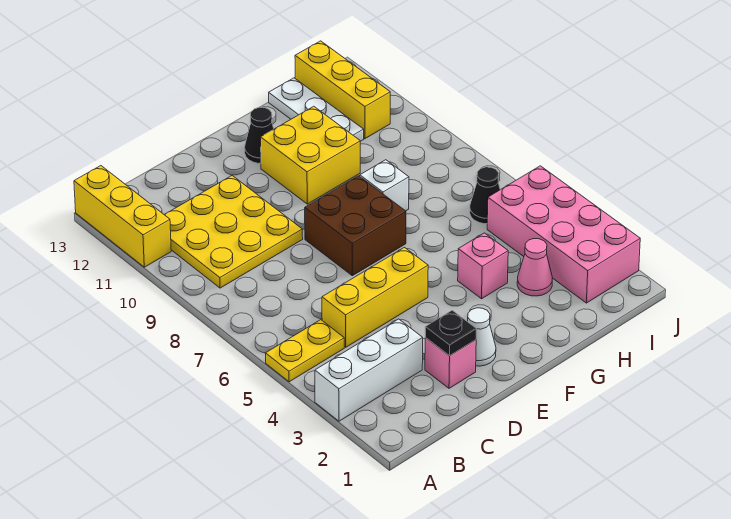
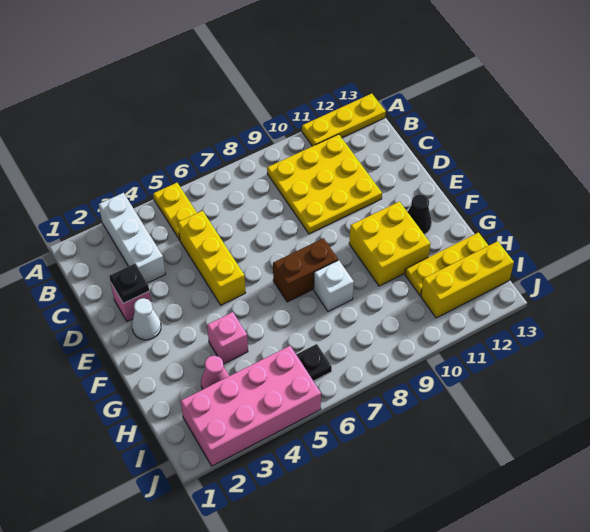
yellow brick A11:A13 level 1 -> yellow plate A11:A13 level 1
brown brick E7:F8 level 1 -> brown brick F7:F8 level 1
white plate H11:H13 level 1 -> yellow plate H11:H13 level 1
black cone I6 level 1 -> black plate I6 level 1

